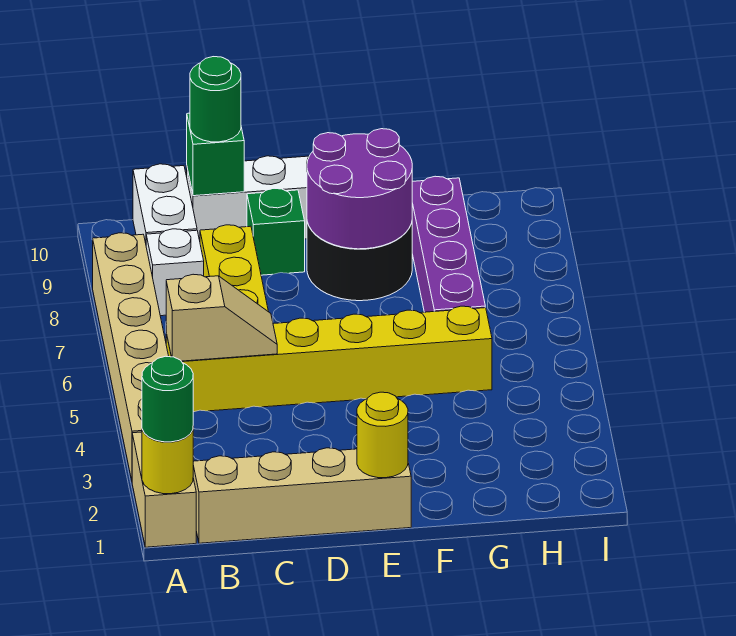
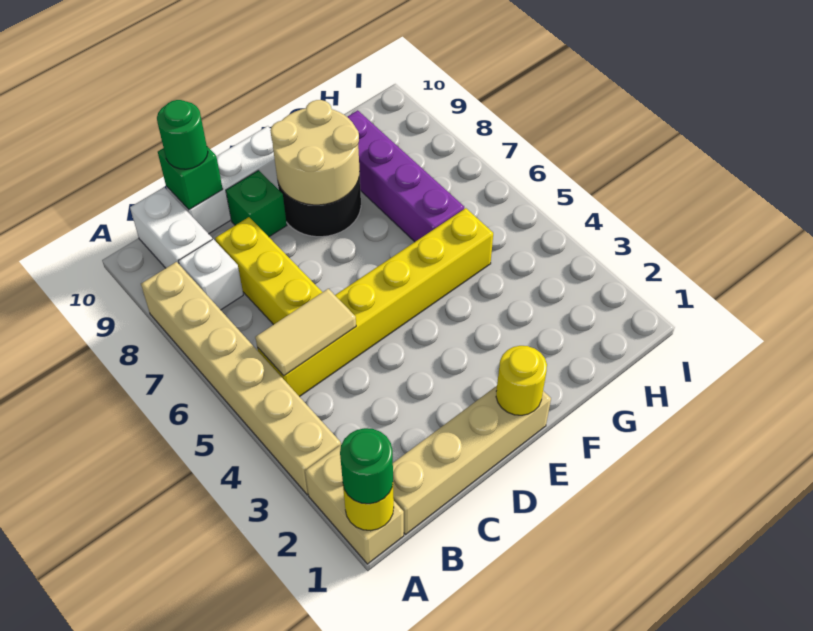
tan slope B5:C5 level 2 top B -> tan tile B5:C5 level 2
purple round brick E8:F9 level 2 -> tan round brick E8:F9 level 2

